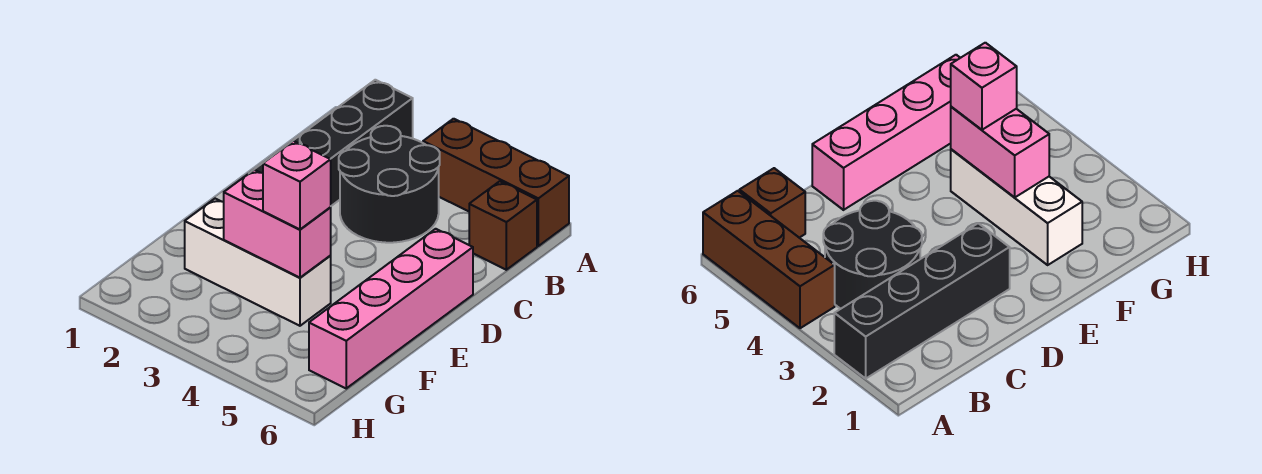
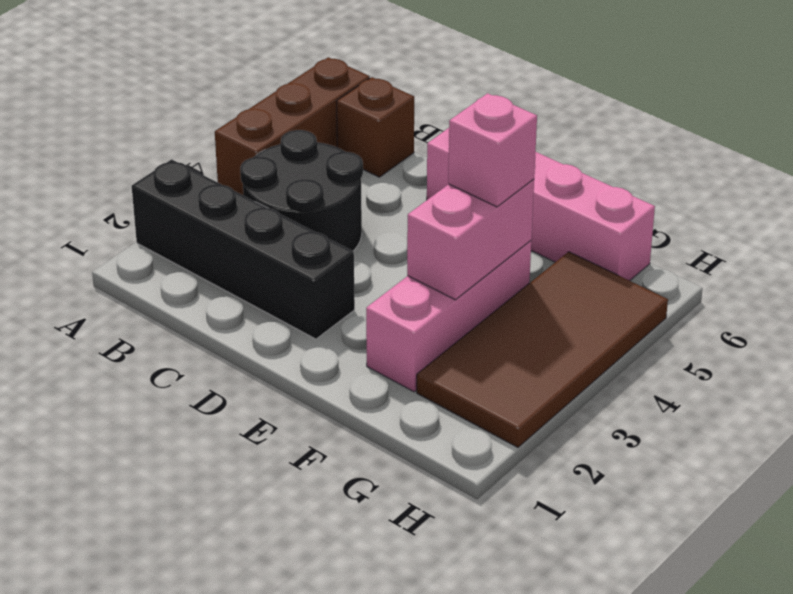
white brick F2:F4 level 1 -> pink brick F2:F4 level 1
none -> brown tile G2:H5 level 1

